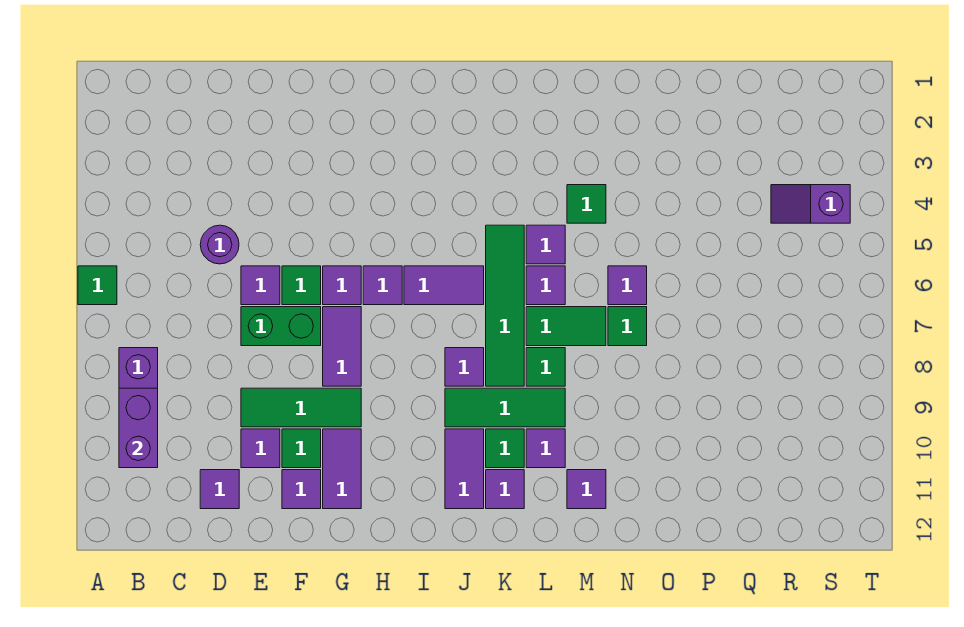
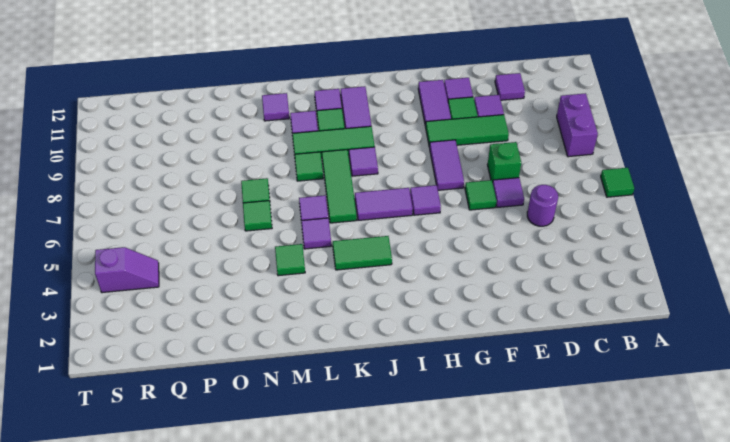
purple brick B9:B10 level 2 -> none
green brick E7:F7 level 1 -> green brick E7 level 1
purple tile G6 level 1 -> none
green tile K5:K8 level 1 -> green tile K6:K8 level 1
green tile L7:M7 level 1 -> green tile J4:K4 level 1
purple tile N6 level 1 -> green tile N6 level 1

